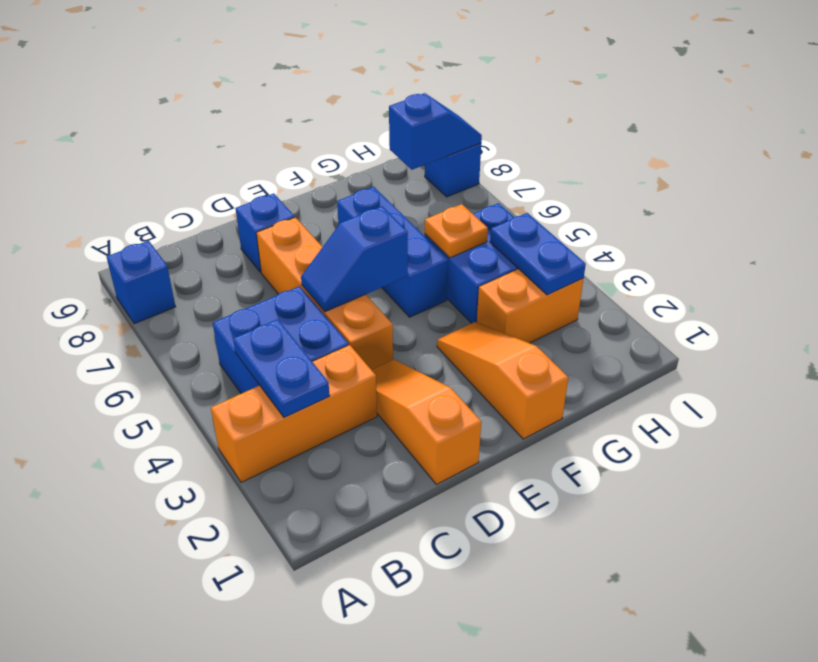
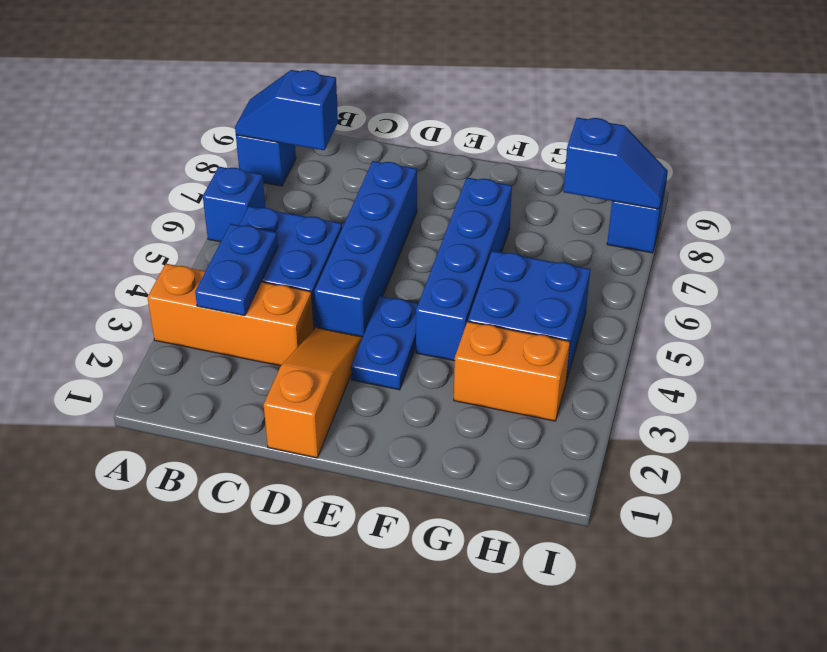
orange brick D4:D7 level 1 -> blue brick D4:D7 level 1
blue slope D5:E5 level 2 top E -> blue slope A8:B8 level 2 top B
blue brick D8 level 1 -> blue brick A6 level 1
orange slope F1:F3 level 1 top 1 -> none
blue brick F5:F7 level 1 -> blue brick F4:F7 level 1
orange plate G5 level 2 -> none
blue plate H3:H4 level 2 -> blue plate E3:E4 level 1

